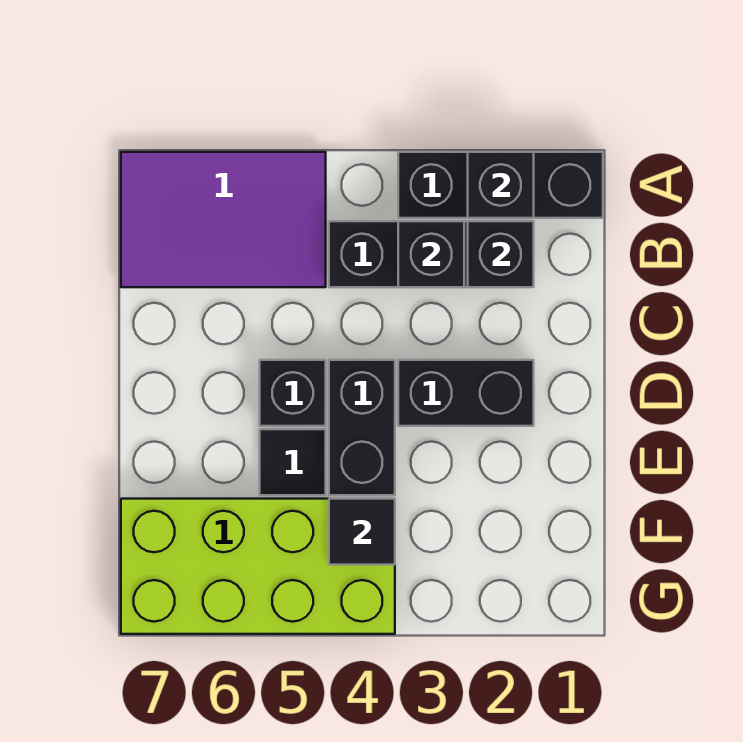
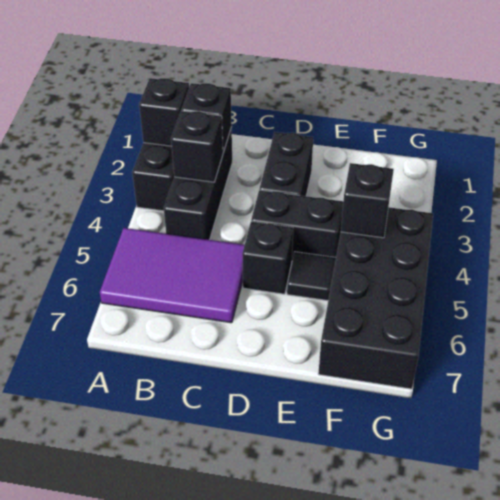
purple tile A5:B7 level 1 -> purple tile A5:C6 level 1
lime brick F4:G7 level 1 -> black brick F4:G7 level 1
black tile F4 level 2 -> black brick F4 level 2

